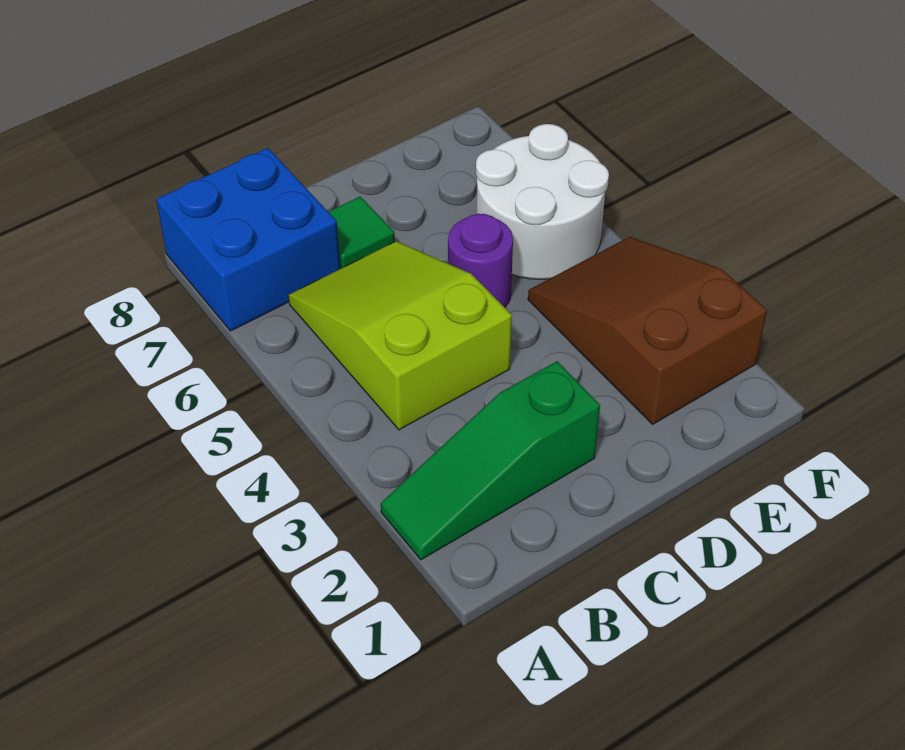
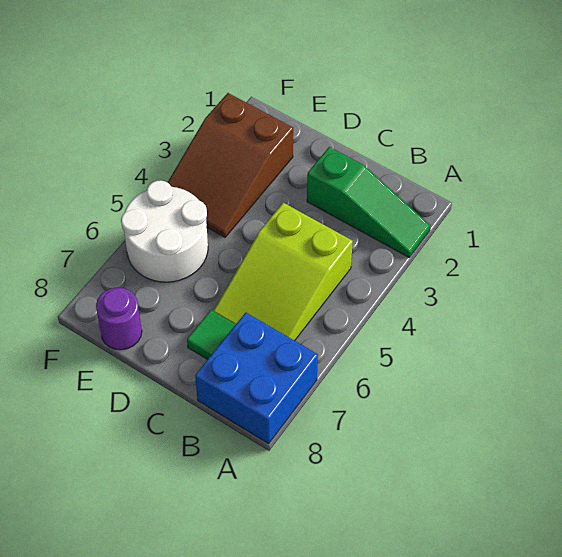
purple round brick D5 level 1 -> purple round brick E8 level 1

